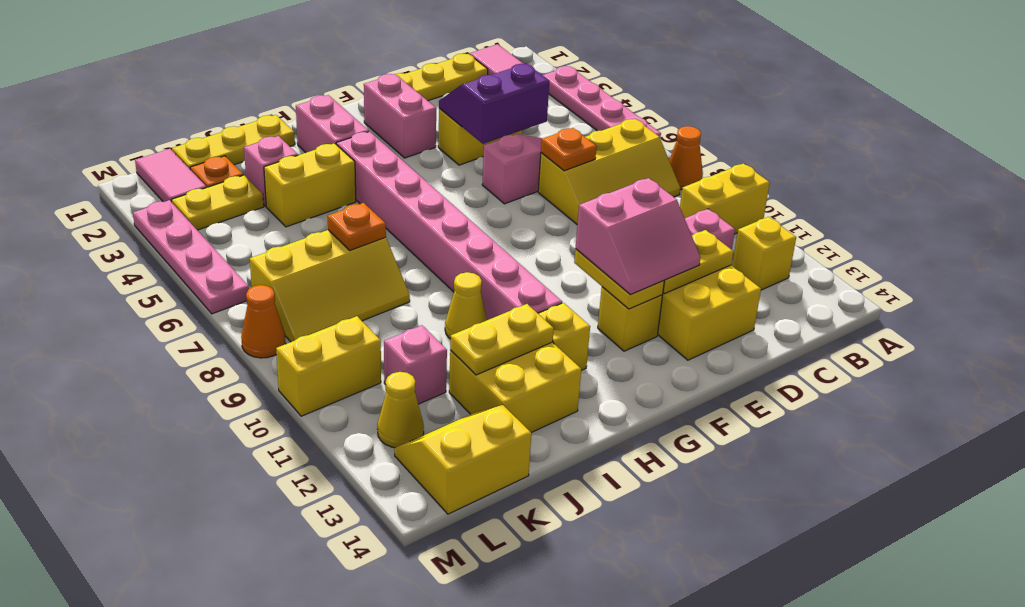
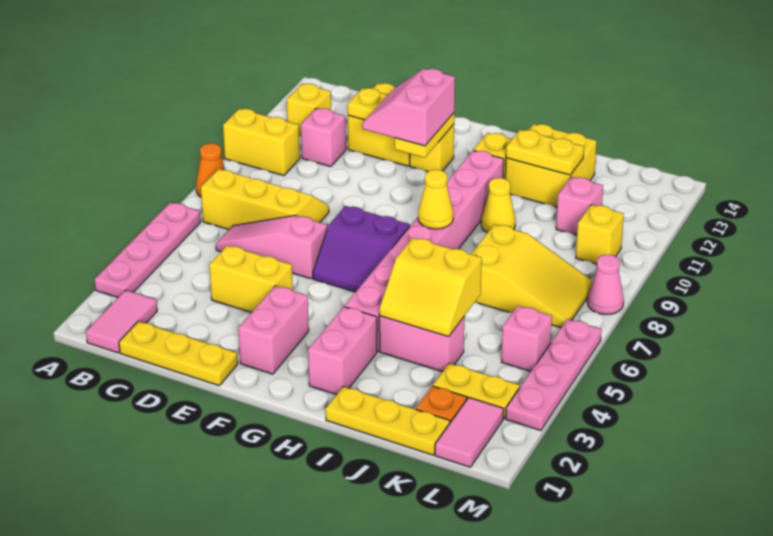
purple slope D4:E5 level 2 top 5 -> purple slope F6:G7 level 1 top 7
orange plate D7 level 2 -> none
pink slope E11:F12 level 3 top 11 -> pink slope E11:F12 level 3 top F
yellow brick I4:J4 level 1 -> pink brick I4:J4 level 1
pink brick J3 level 1 -> pink brick L5 level 1
yellow slope J7:L8 level 1 top 7 -> yellow slope J7:L8 level 1 top J
orange plate J7 level 2 -> none
yellow slope K13:L14 level 1 top 14 -> yellow slope I4:J5 level 2 top 5
yellow brick L10:M10 level 1 -> yellow brick L10 level 1
yellow cone L12 level 1 -> yellow cone H8 level 2
orange cone M8 level 1 -> pink cone M8 level 1

